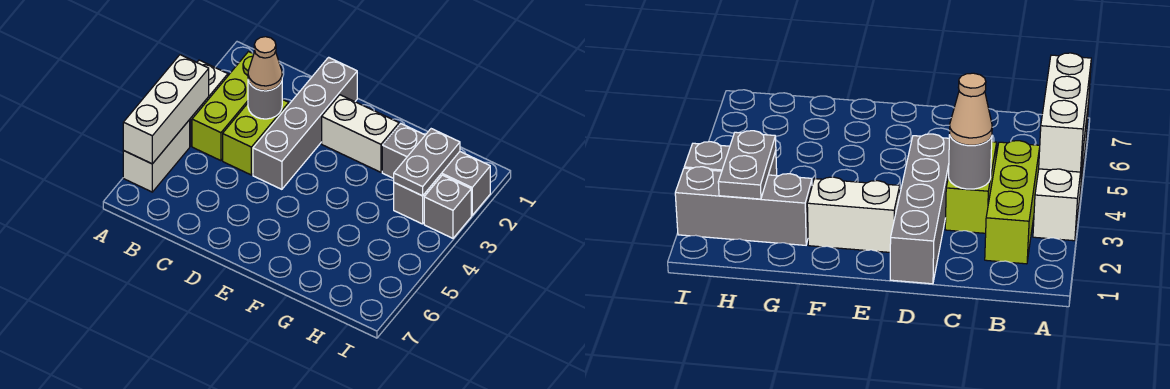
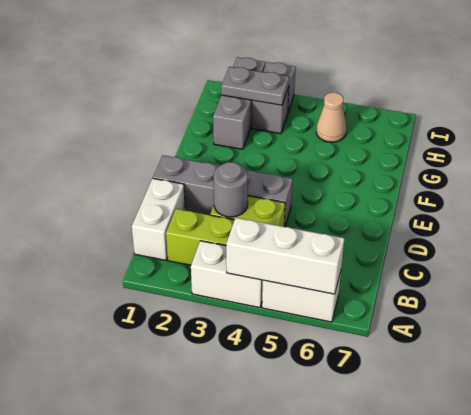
tan cone C3 level 3 -> tan cone H5 level 1
white brick E2:F2 level 1 -> white brick B1:C1 level 1

